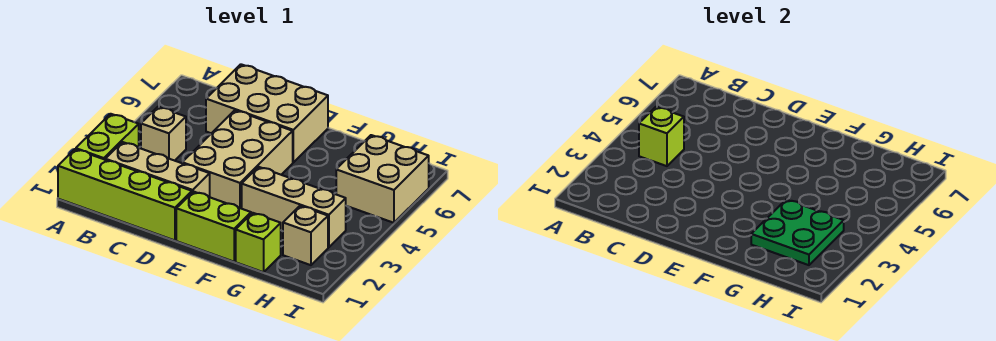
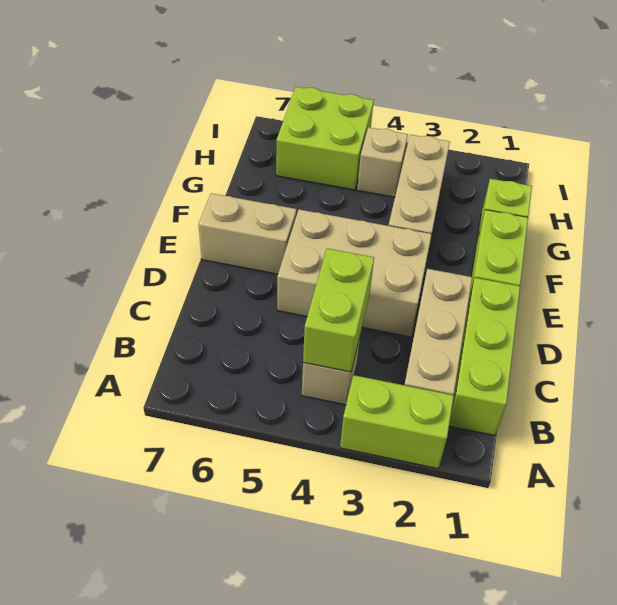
lime brick A1:D1 level 1 -> lime brick B1:D1 level 1
lime brick B4 level 2 -> lime brick B4:C4 level 2
tan brick C6:E7 level 1 -> tan brick E6:E7 level 1
green plate G2:H3 level 2 -> none
tan brick H2 level 1 -> tan brick H4 level 1
tan brick H5:I6 level 1 -> lime brick H5:I6 level 1

